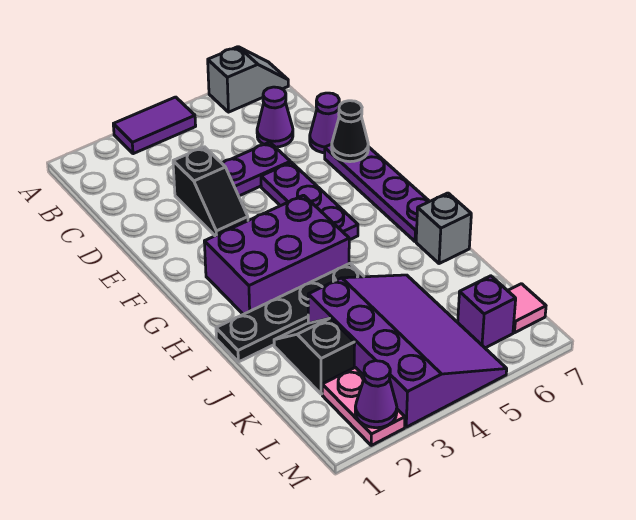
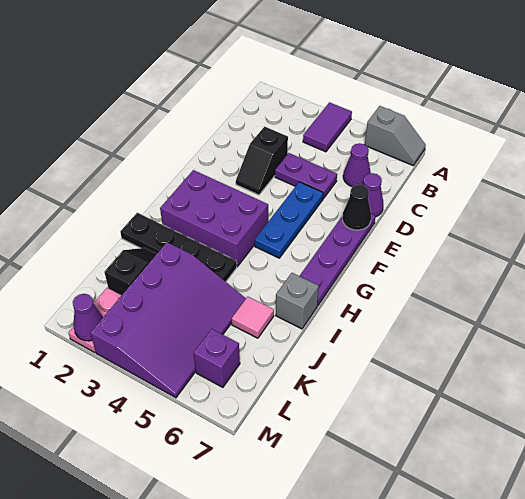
purple tile A3:A4 level 1 -> purple tile A4:B4 level 1
purple plate E5:G5 level 1 -> blue plate E5:G5 level 1
pink tile L7 level 1 -> pink tile J6 level 1

